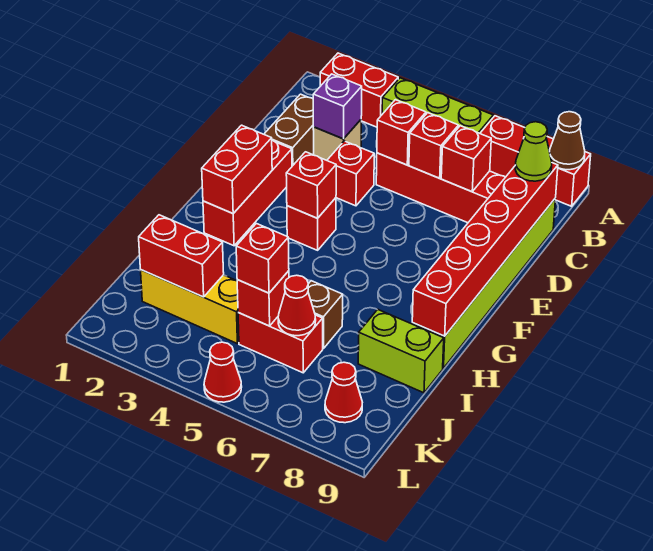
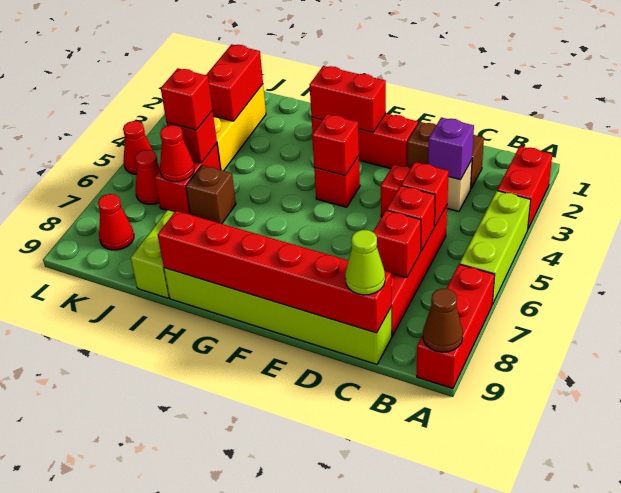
none -> red cone K6 level 1

